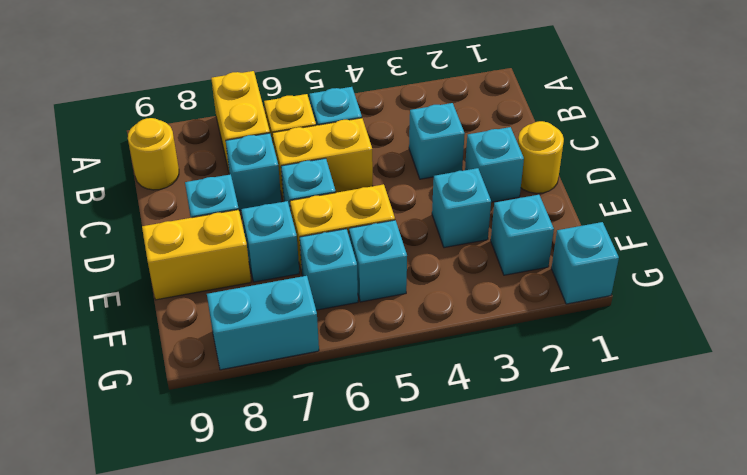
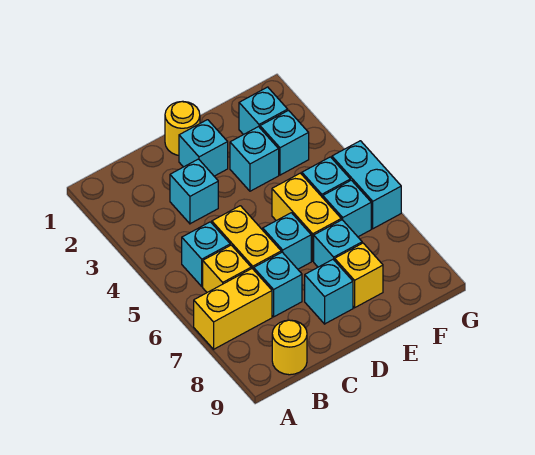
yellow brick E8:E9 level 1 -> yellow brick E8 level 1
cyan brick G1 level 1 -> cyan brick F3 level 1
cyan brick G7:G8 level 1 -> cyan brick G5:G6 level 1

